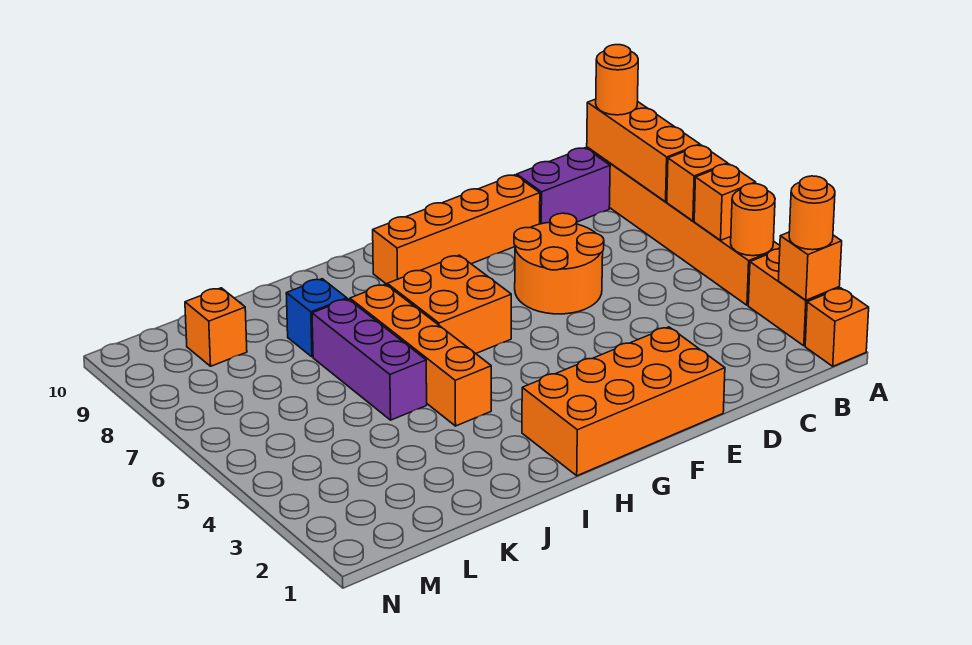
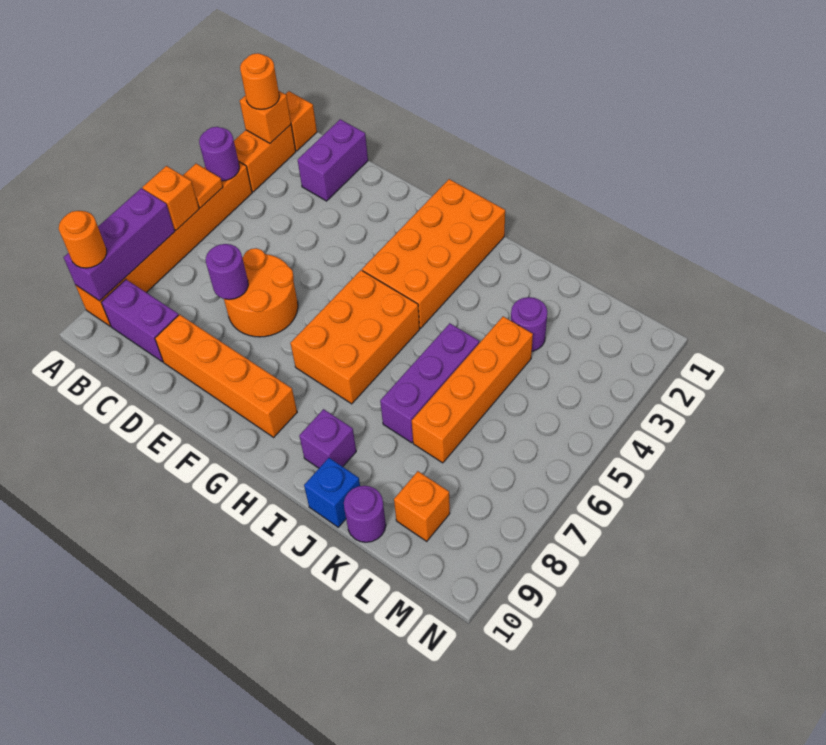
orange round brick A4 level 2 -> purple round brick A4 level 2
orange brick A5 level 2 -> orange tile A5 level 2
orange brick A7:A9 level 2 -> purple brick A7:A9 level 2
none -> purple brick C1:C2 level 1
none -> purple round brick D7 level 2
orange brick E1:H2 level 1 -> orange brick G1:H4 level 1
orange brick G6:H7 level 1 -> orange brick G5:H7 level 1
orange brick I4:I7 level 1 -> orange brick K4:K7 level 1
none -> purple brick I9 level 1
blue brick J8 level 1 -> blue brick J10 level 1
none -> purple round brick K3 level 1
none -> purple round brick K10 level 1

